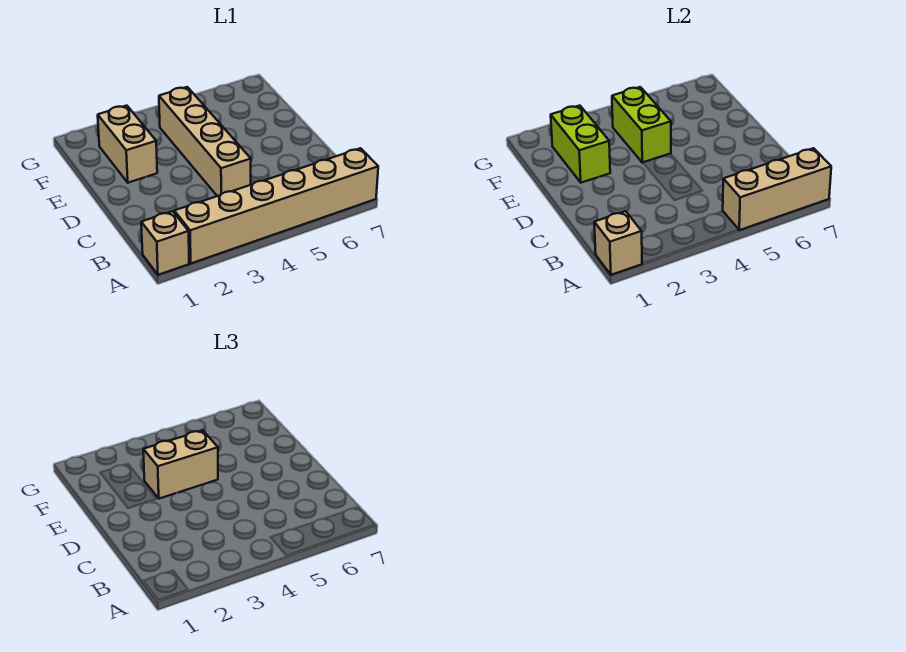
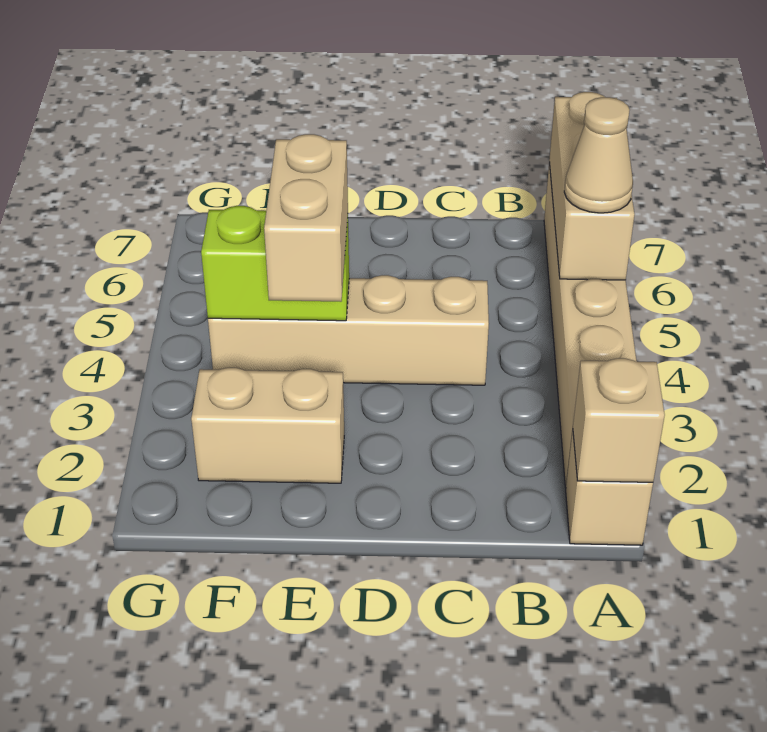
none -> tan cone A5 level 3
lime brick E2:F2 level 2 -> none

